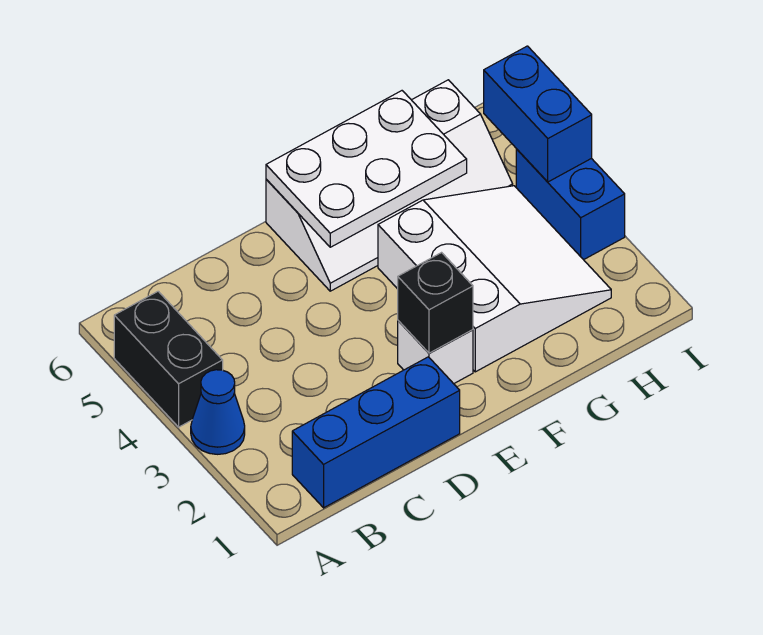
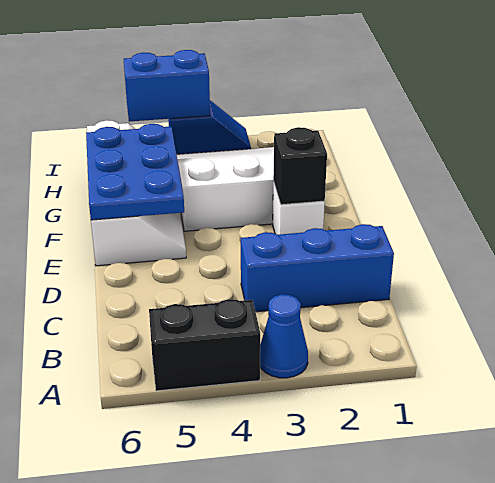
blue brick B1:D1 level 1 -> blue brick C1:C3 level 1
white plate E5:G6 level 2 -> blue plate E5:G6 level 2
blue brick I3:I4 level 1 -> blue slope I3:I4 level 1 top 4

